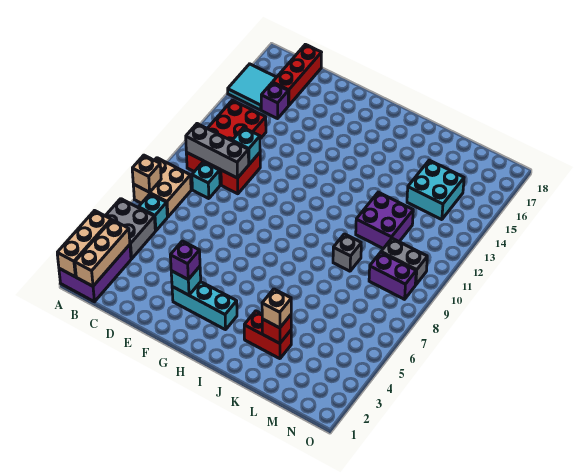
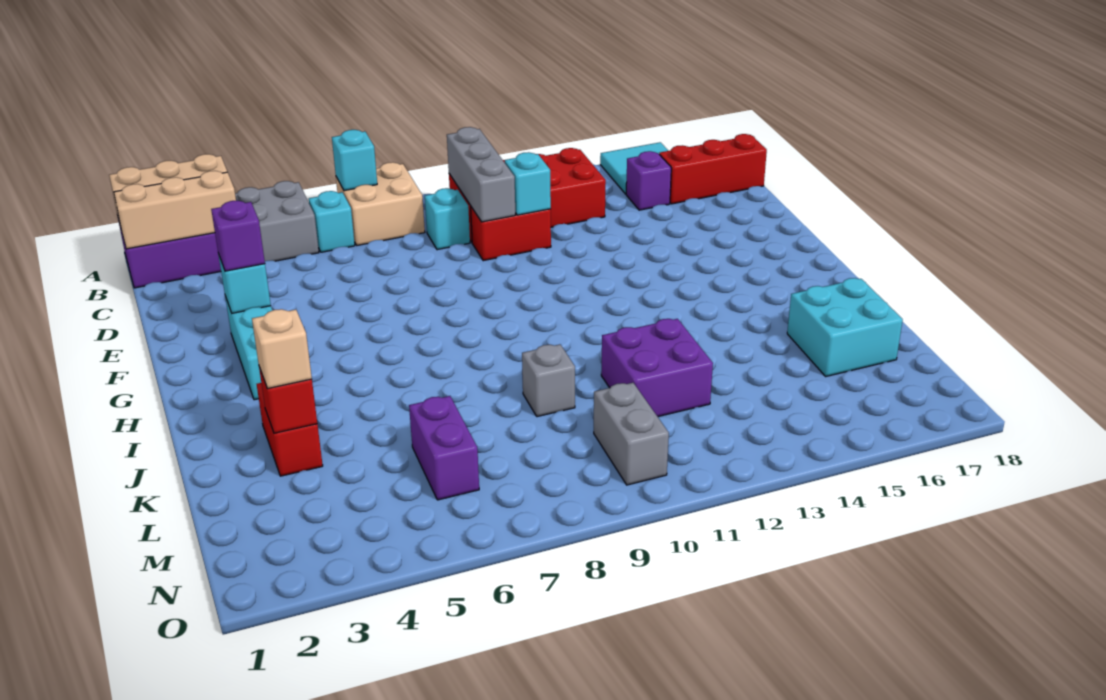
tan brick A7 level 2 -> cyan brick A7 level 2
cyan brick L14:M15 level 1 -> cyan brick K16:L17 level 1
purple brick M9:N9 level 1 -> purple brick L6:M6 level 1

